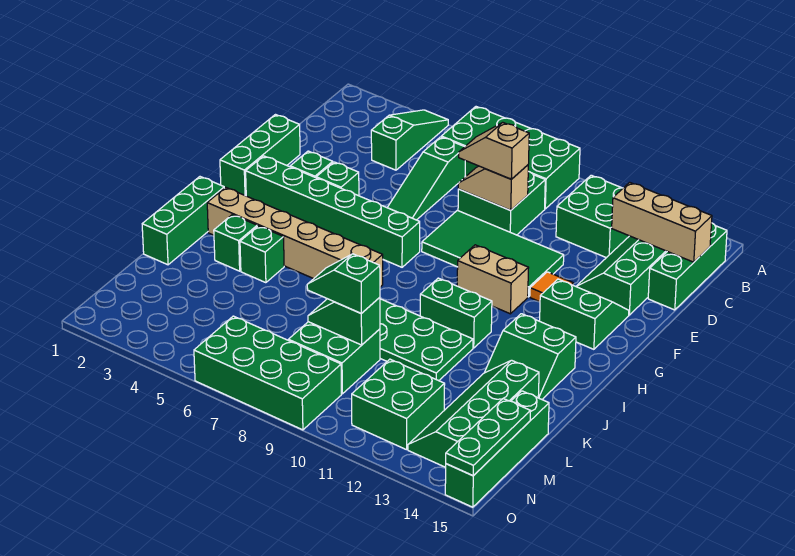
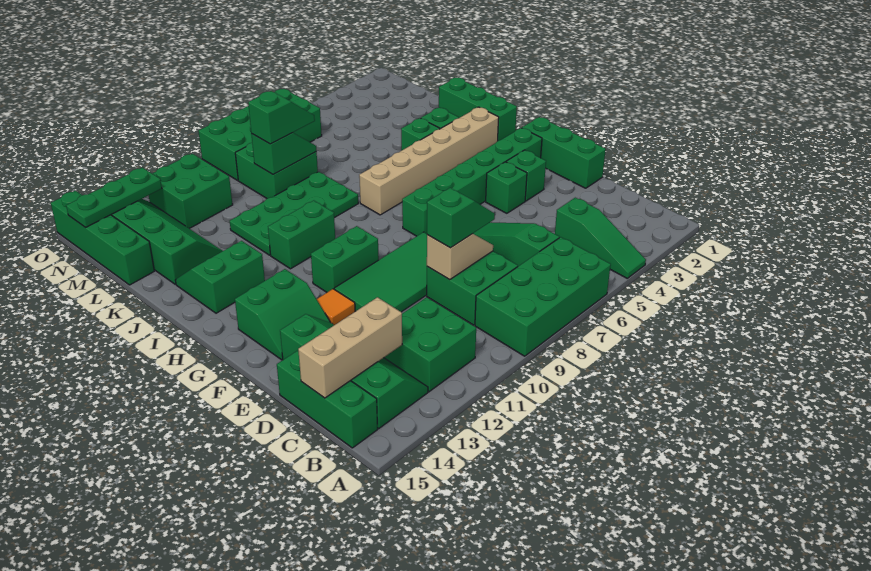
tan slope D8:D9 level 3 top 9 -> green slope D8:D9 level 3 top 9
tan brick G10:G11 level 1 -> green brick G10:G11 level 1
green plate M15:O15 level 2 -> green plate N13:N15 level 2

